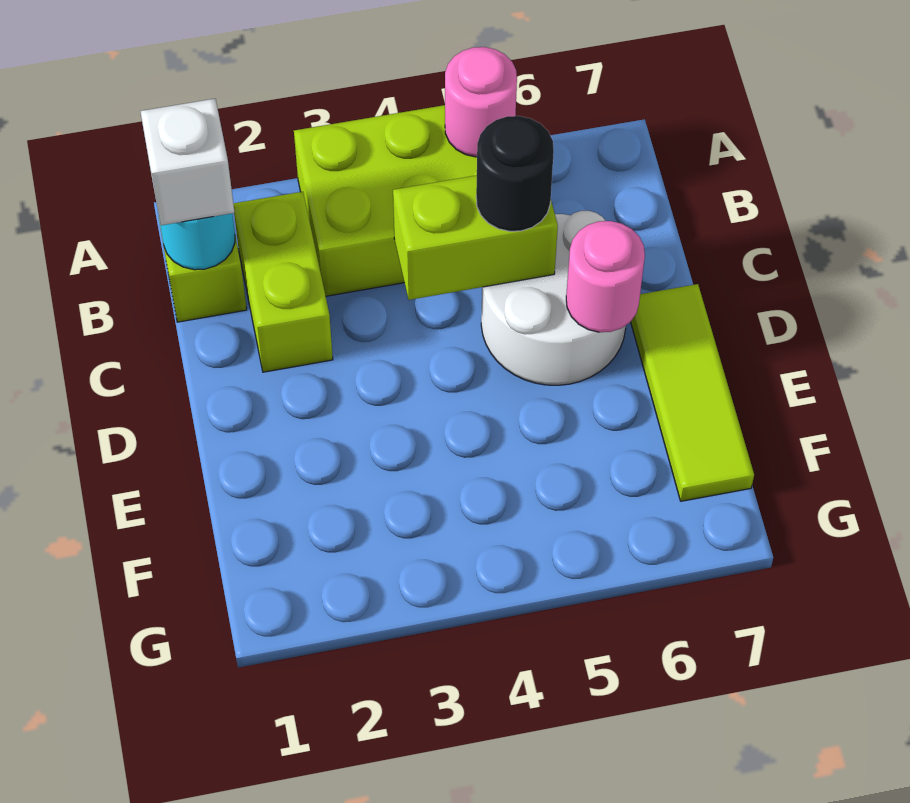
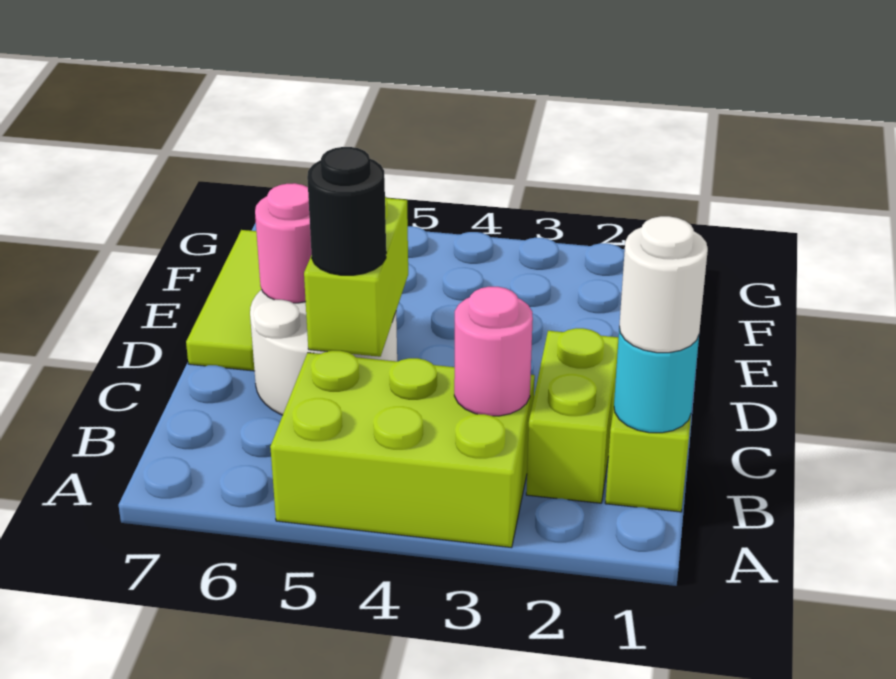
pink round brick A5 level 2 -> pink round brick B3 level 2
white brick B1 level 3 -> white round brick B1 level 3
lime brick C4:C5 level 2 -> lime brick C5:D5 level 2

